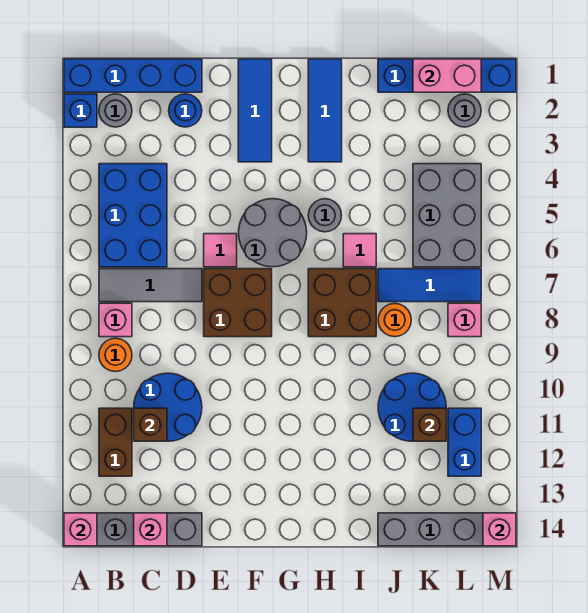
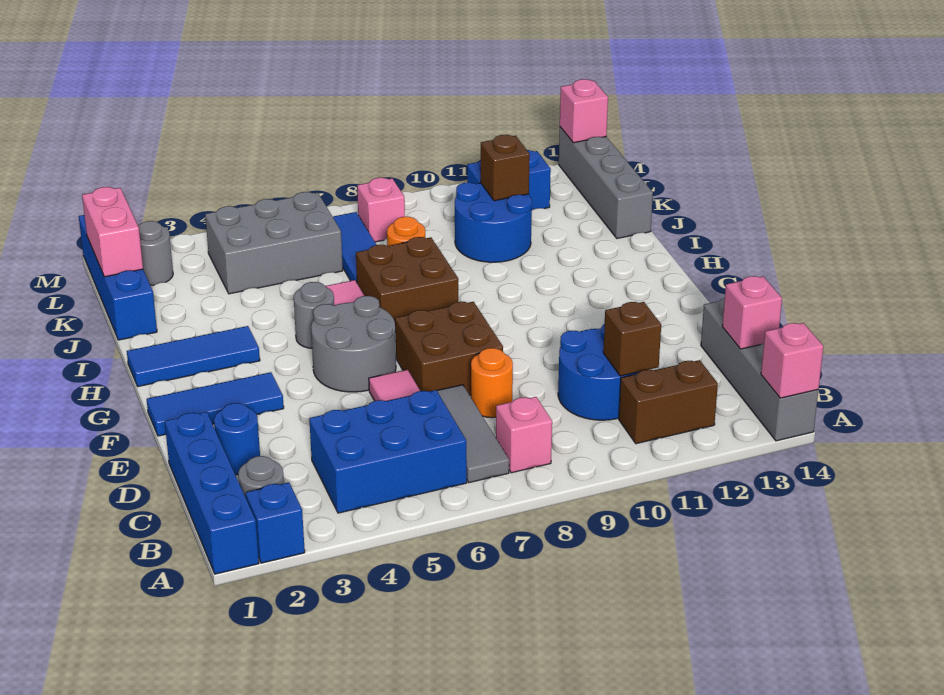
orange round brick B9 level 1 -> orange round brick D8 level 1

